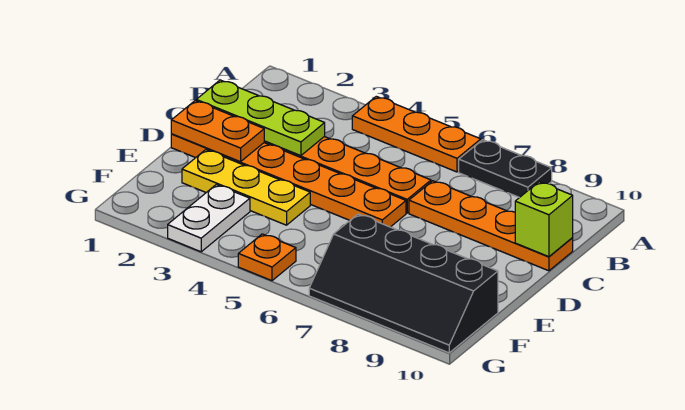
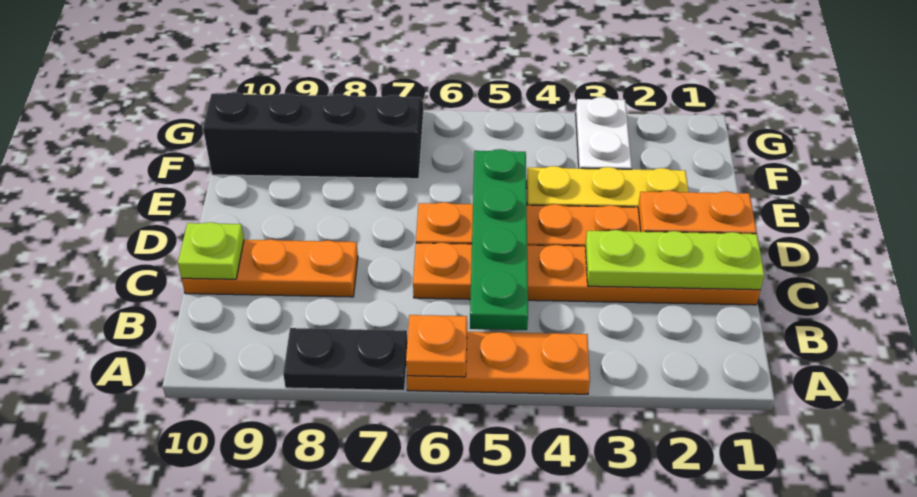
none -> green plate B5:E5 level 2
orange plate C7:C10 level 1 -> orange plate C8:C10 level 1
lime brick C10 level 2 -> lime plate C10 level 2
orange plate G5 level 1 -> orange plate A6 level 2

